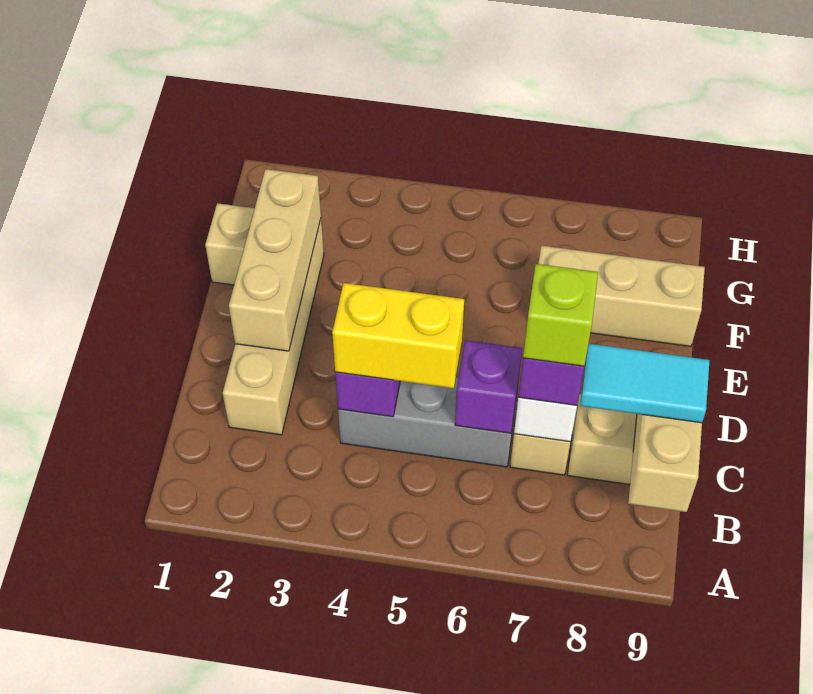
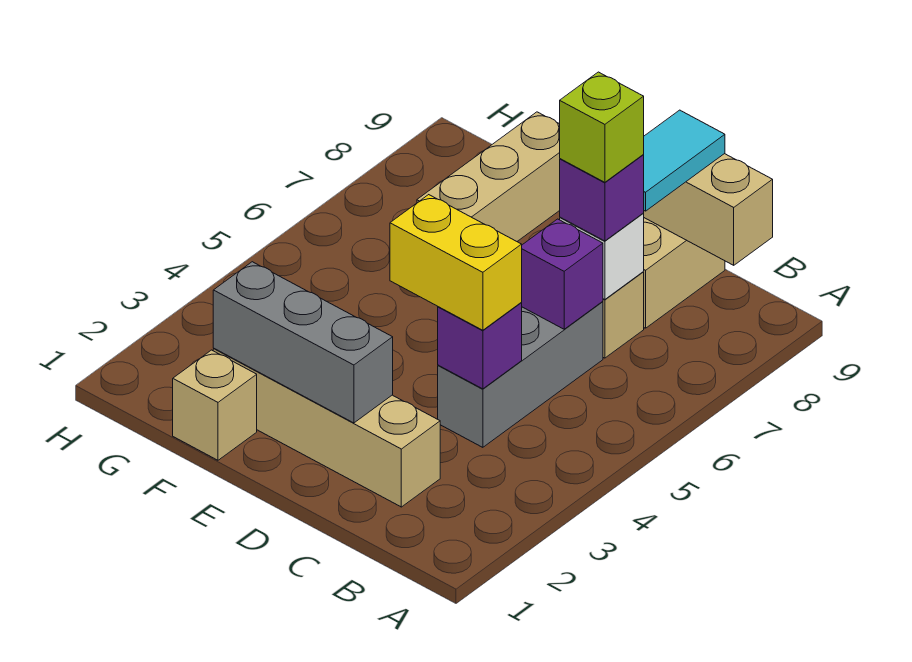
yellow brick C4:C5 level 3 -> yellow brick C4:D4 level 3
tan brick D2:F2 level 2 -> grey brick D2:F2 level 2

